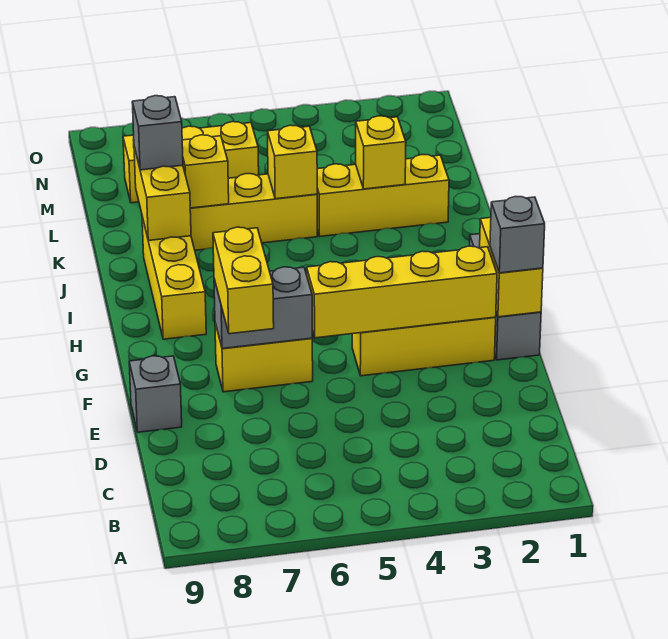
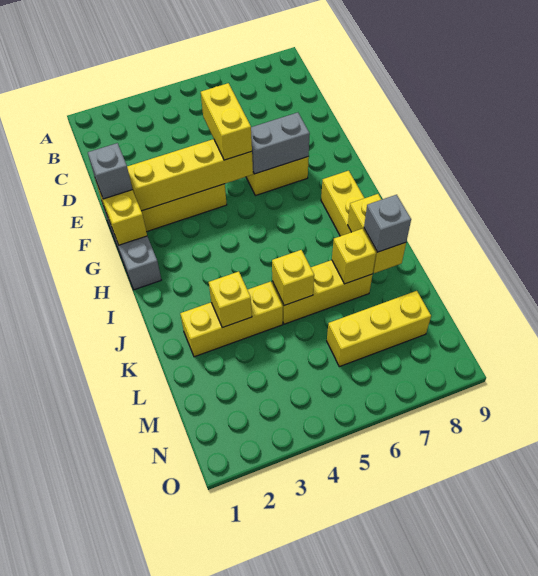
yellow brick E7:F7 level 3 -> yellow brick E5:F5 level 3
grey brick E9 level 1 -> none

